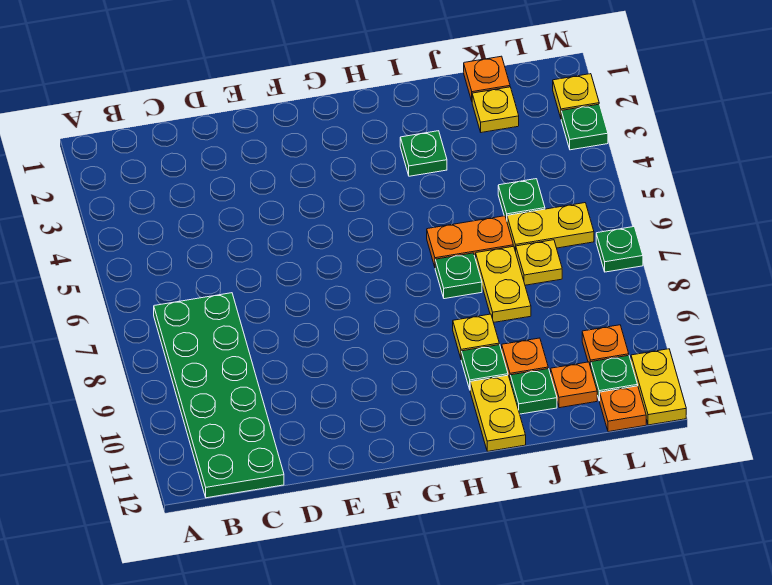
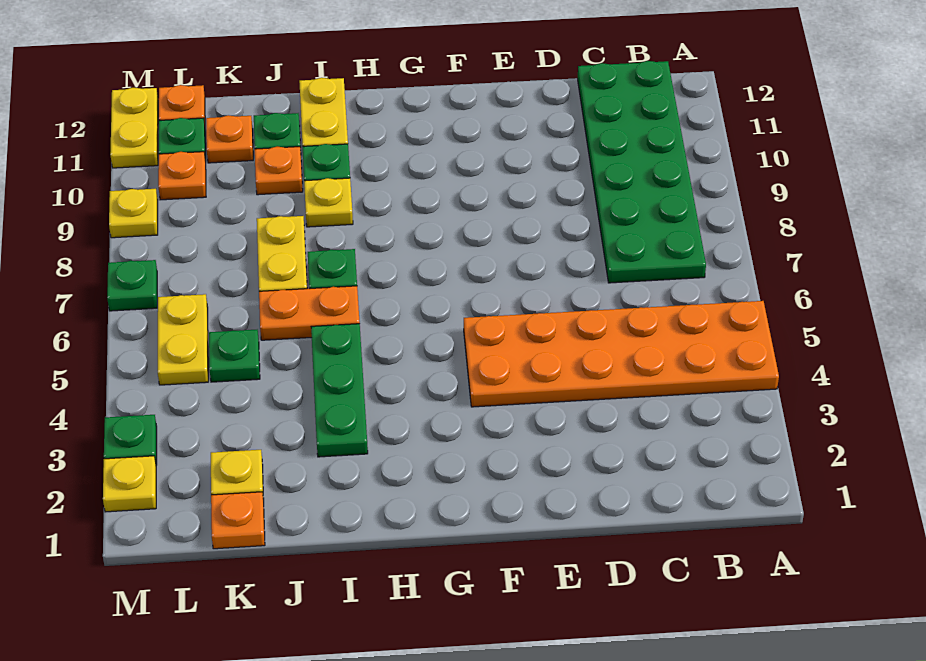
none -> orange plate A4:F5 level 1
green plate I3 level 1 -> green plate I3:I5 level 1
yellow plate K6:L6 level 1 -> yellow plate L5:L6 level 1
yellow plate K7 level 1 -> yellow plate M9 level 1

